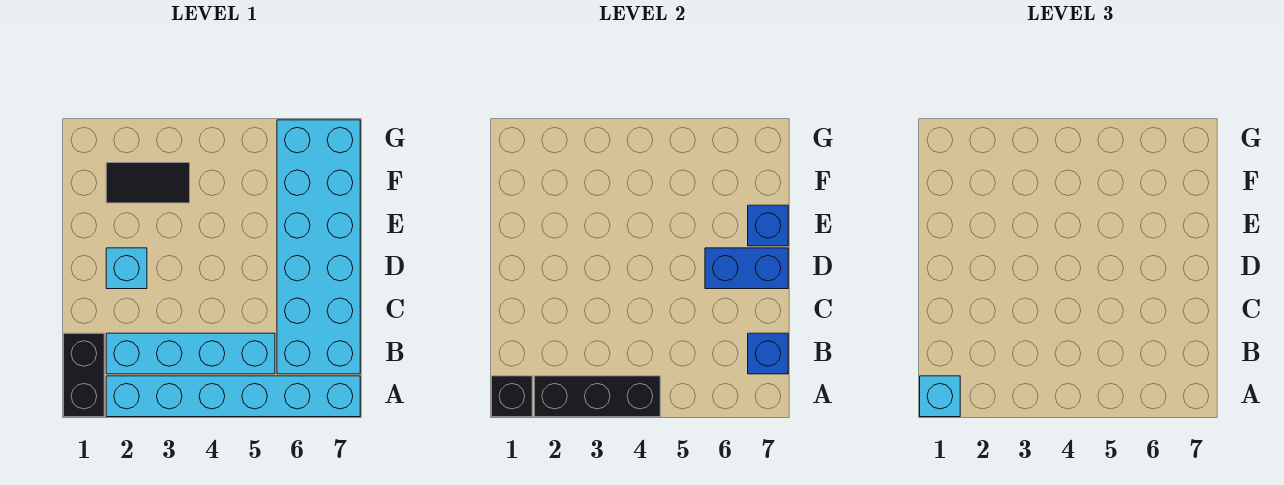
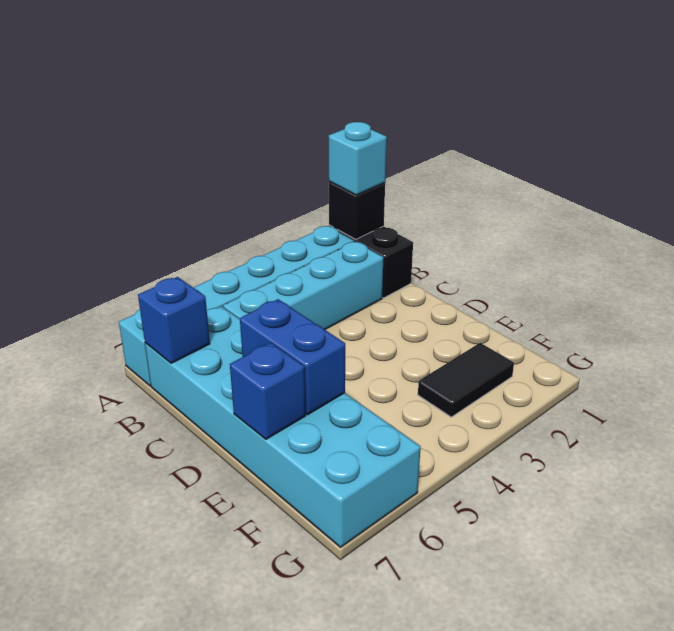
black brick A2:A4 level 2 -> none
cyan brick D2 level 1 -> none
blue brick D6:D7 level 2 -> blue brick D6:E6 level 2

